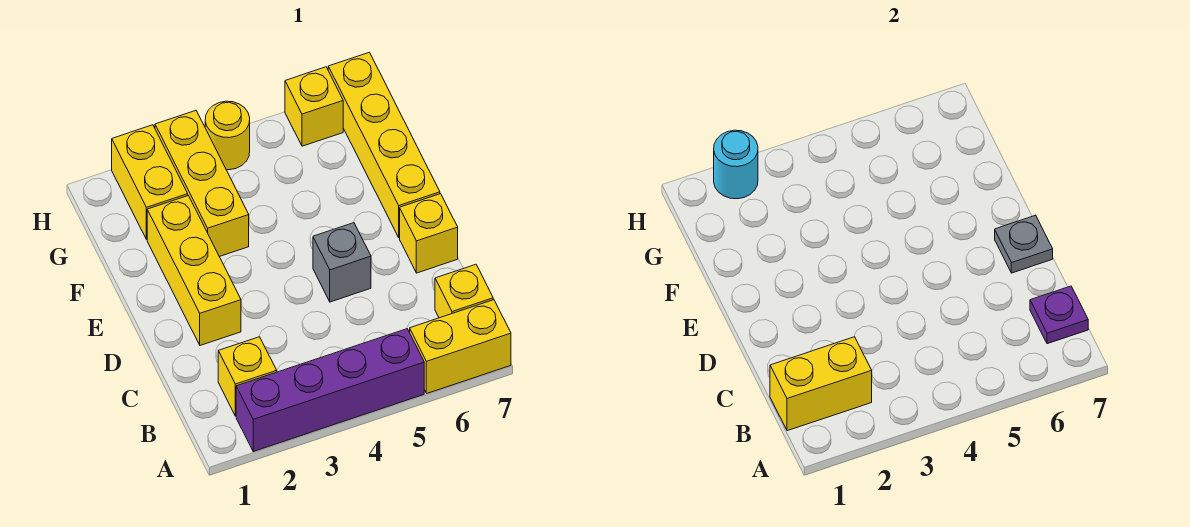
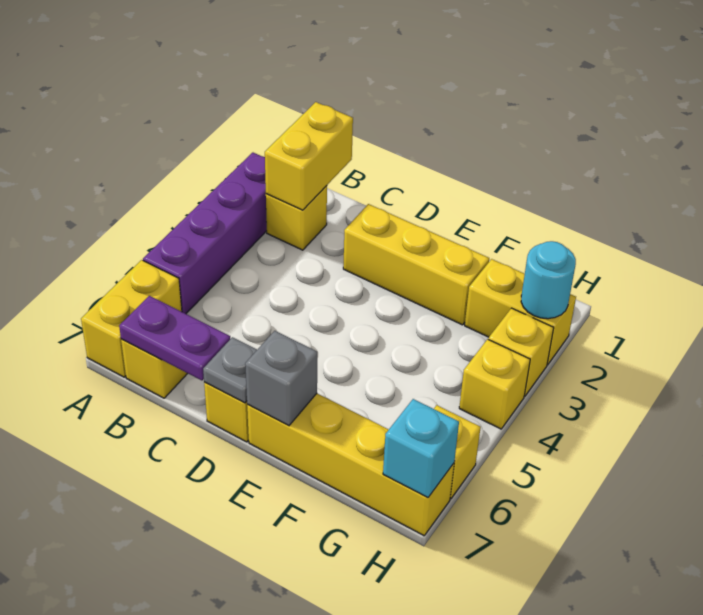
purple plate B7 level 2 -> purple plate B7:C7 level 2
grey brick D5 level 1 -> grey brick E7 level 2
yellow brick F3:H3 level 1 -> yellow brick H3 level 1
yellow round brick H4 level 1 -> yellow brick H4 level 1
none -> cyan brick H7 level 2

